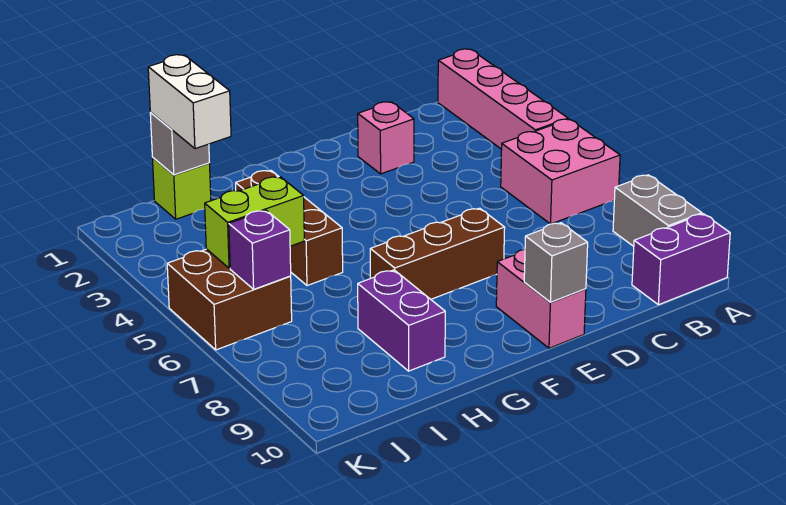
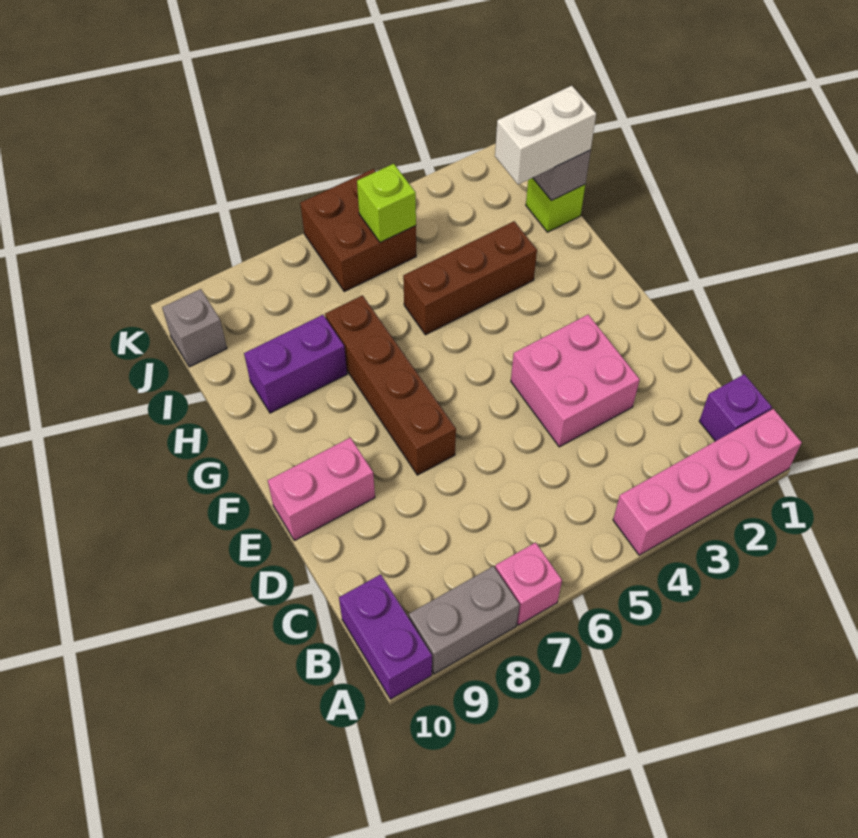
pink brick A5:B6 level 1 -> pink brick D3:E4 level 1
pink brick D2 level 1 -> pink brick A7 level 1
brown brick E7:G7 level 1 -> brown brick E7:H7 level 1
grey brick E10 level 2 -> grey brick J10 level 1
lime brick I5:J5 level 2 -> lime brick J5 level 2
purple brick J6 level 2 -> purple brick B1 level 1

